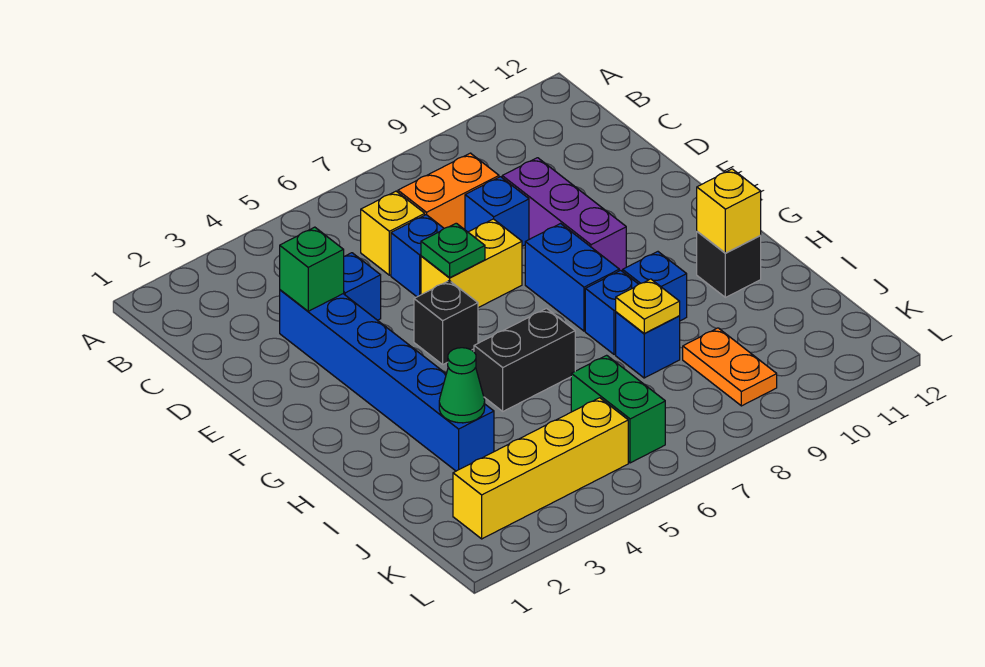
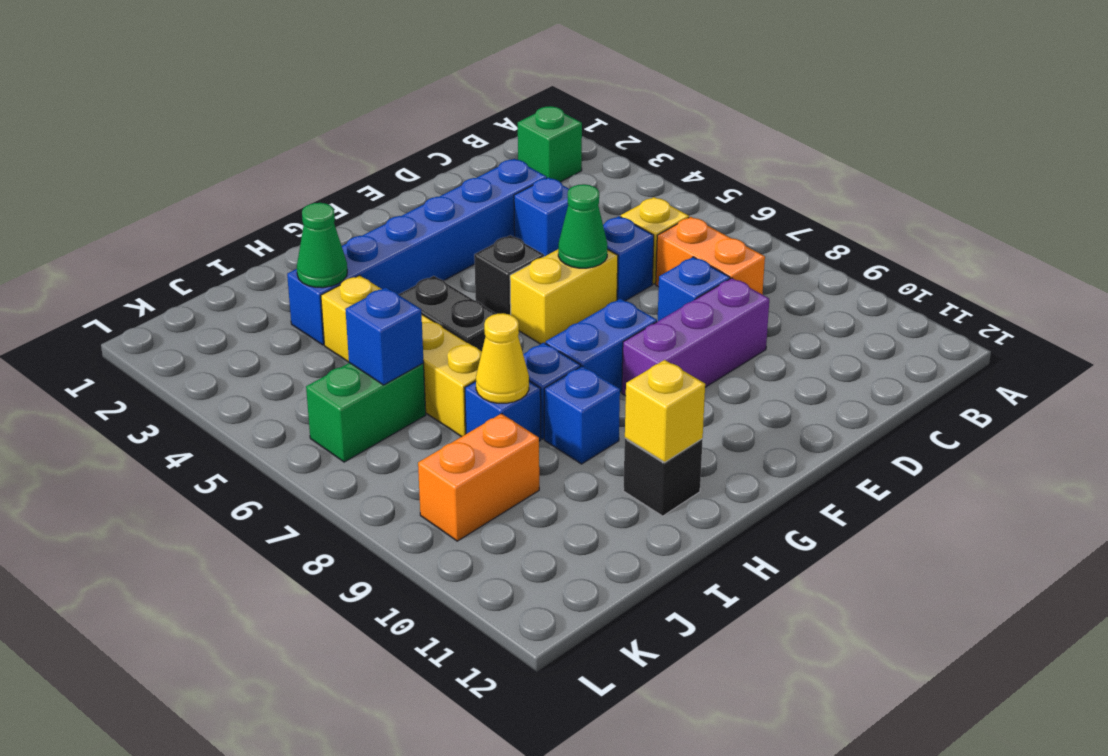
green brick D3 level 2 -> green brick B2 level 1
yellow brick E6:E7 level 1 -> yellow brick E6:F6 level 1
green plate E6 level 2 -> green cone E6 level 2
yellow plate I8 level 2 -> yellow cone I8 level 2
none -> blue brick J6 level 2
orange plate J9:K9 level 1 -> orange brick J9:K9 level 1
yellow brick K2:K5 level 1 -> yellow brick I4:I7 level 1

